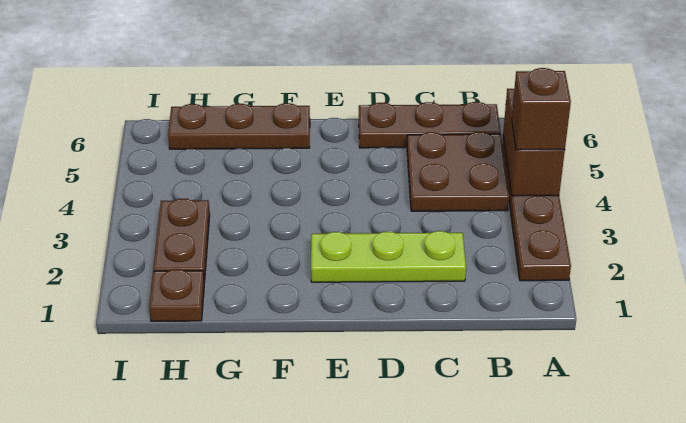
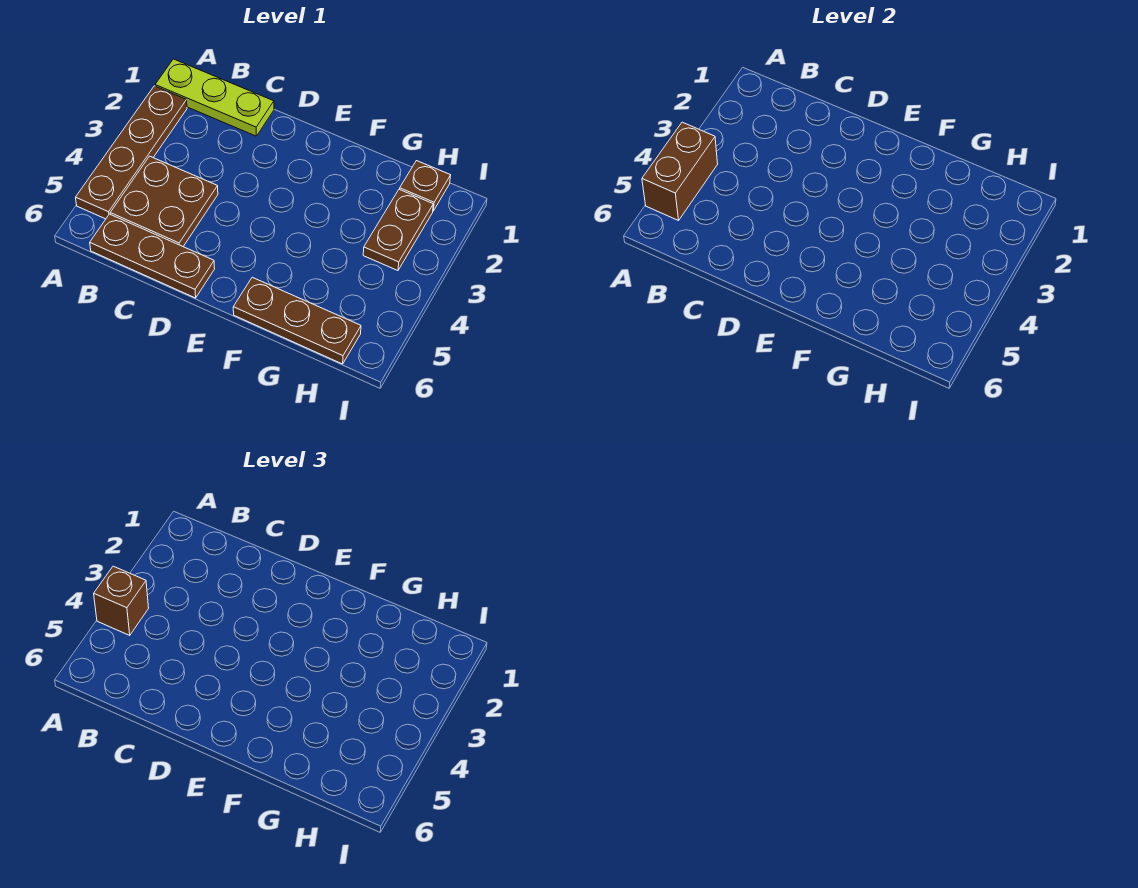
lime plate C2:E2 level 1 -> lime plate A1:C1 level 1

